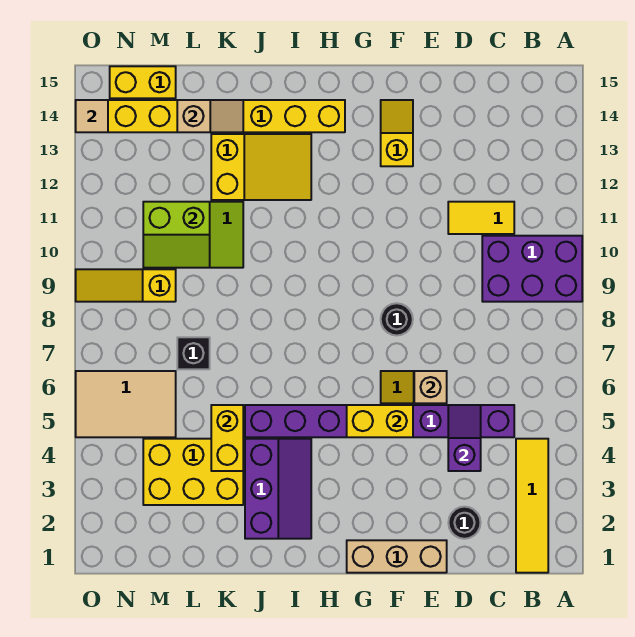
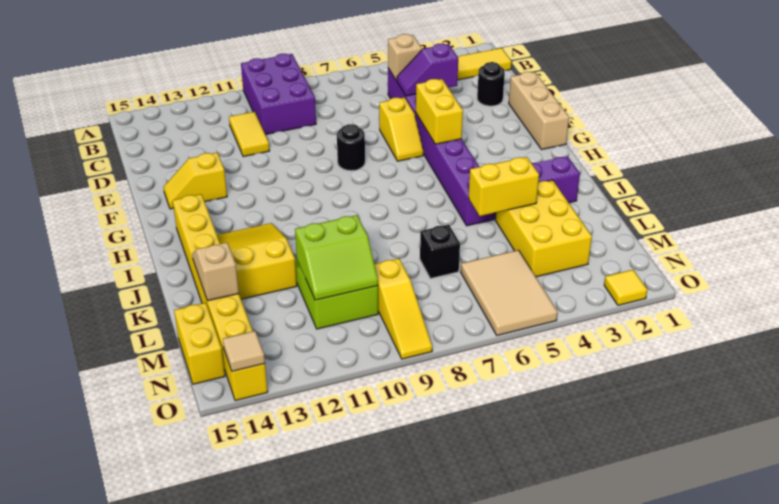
tan brick E6 level 2 -> tan brick C5 level 2
lime slope L10:M11 level 2 top 11 -> lime slope L10:M11 level 2 top L
none -> yellow tile O2 level 1

